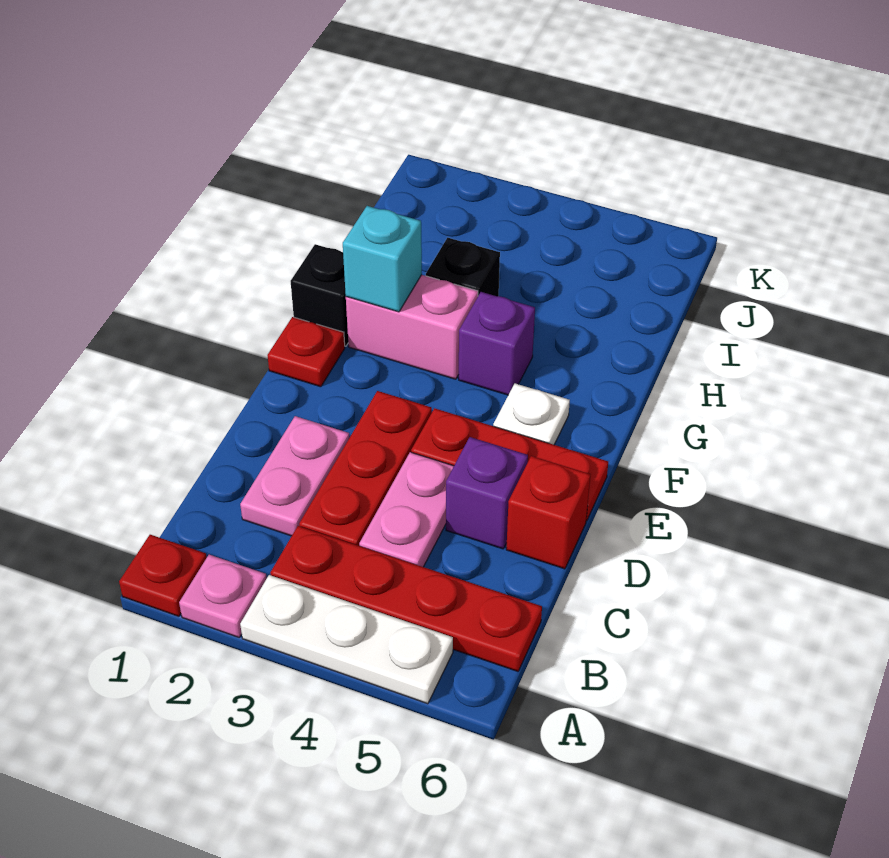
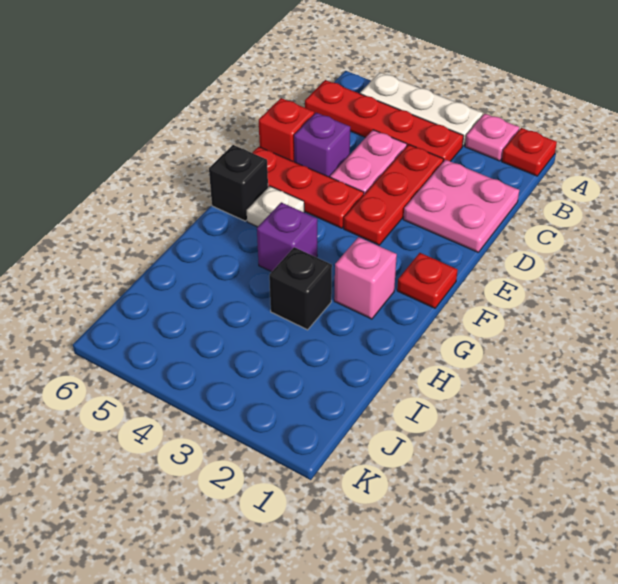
pink plate C2:D2 level 1 -> pink plate C1:D2 level 1
black brick G1 level 1 -> black brick F6 level 1
pink brick G2:G3 level 1 -> pink brick G2 level 1
cyan brick G2 level 2 -> none

